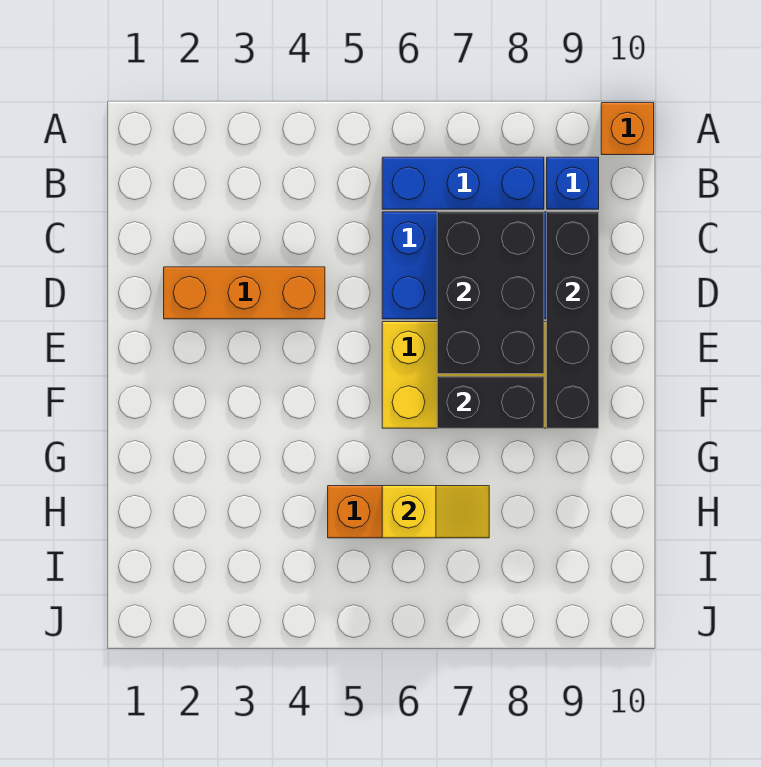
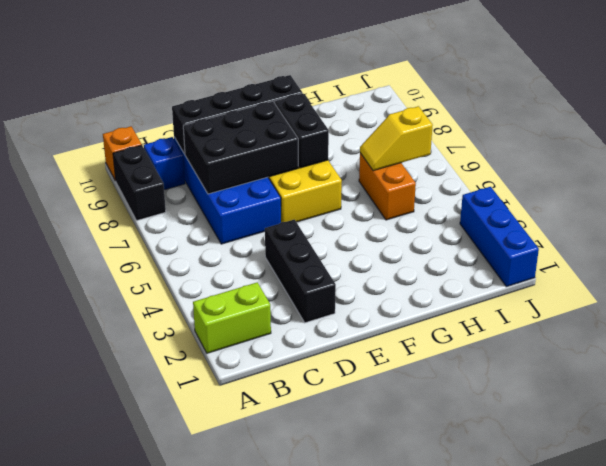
none -> lime brick A2:B2 level 1
none -> black brick A8:A9 level 1
blue brick B6:B8 level 1 -> blue brick J1:J3 level 1
orange brick D2:D4 level 1 -> black brick D2:D4 level 1
yellow slope H6:H7 level 2 top 6 -> yellow slope H6:I6 level 2 top I

